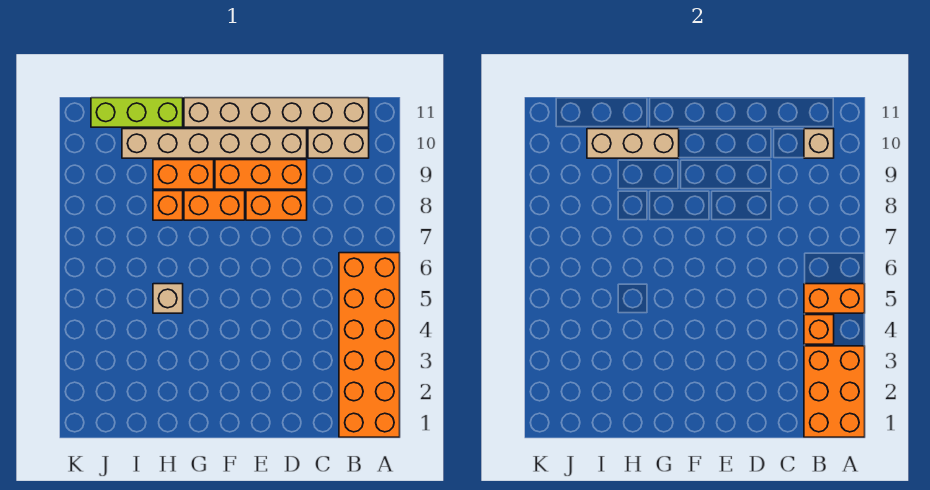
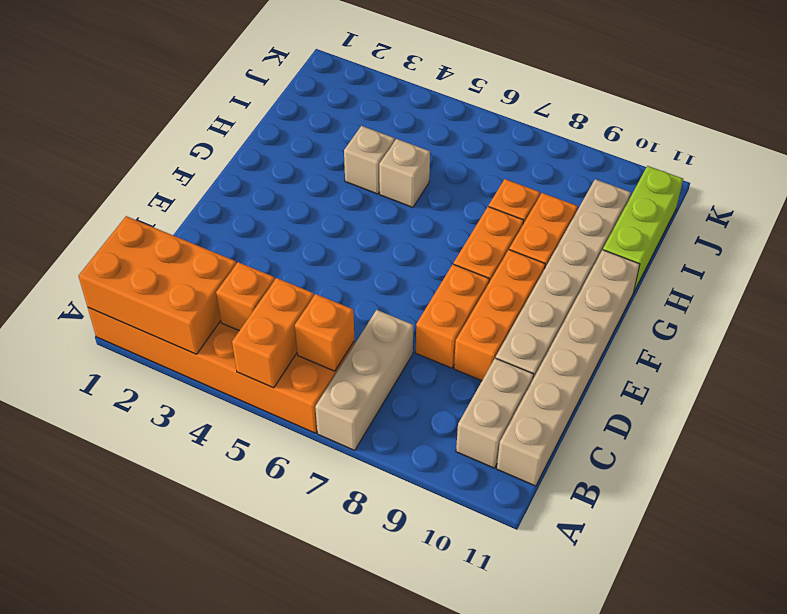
none -> orange brick B6 level 2
tan brick B10 level 2 -> tan brick H4 level 1
tan brick G10:I10 level 2 -> tan brick A7:C7 level 1

